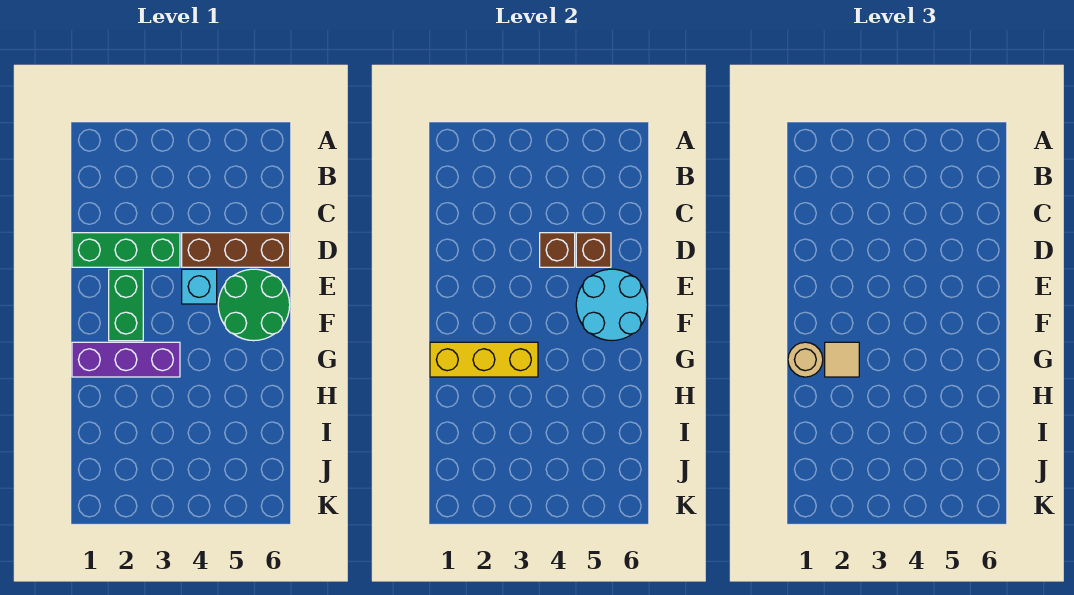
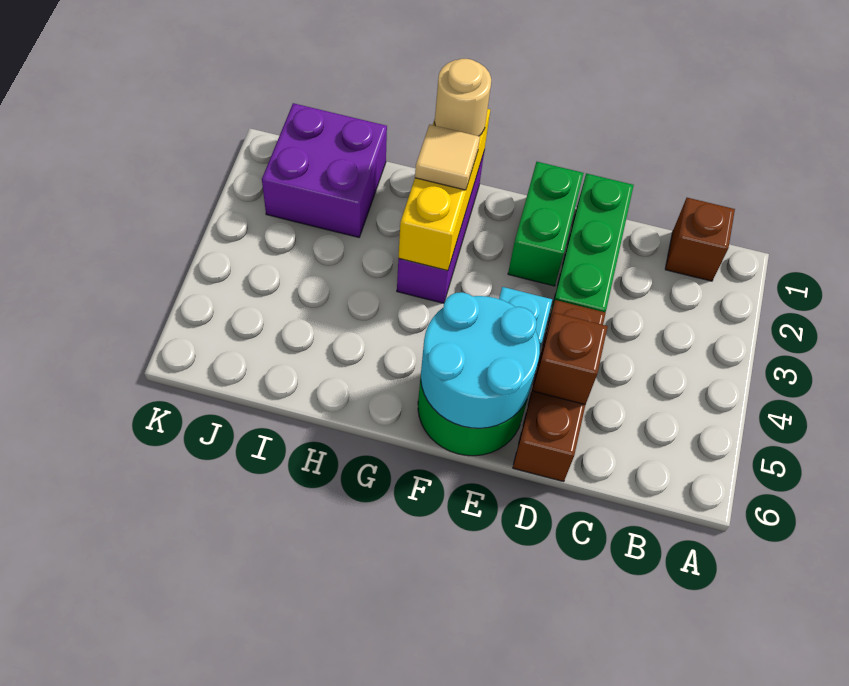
brown brick D4 level 2 -> brown brick B1 level 1
green brick E2:F2 level 1 -> green brick E1:E2 level 1
none -> purple brick I1:J2 level 1

